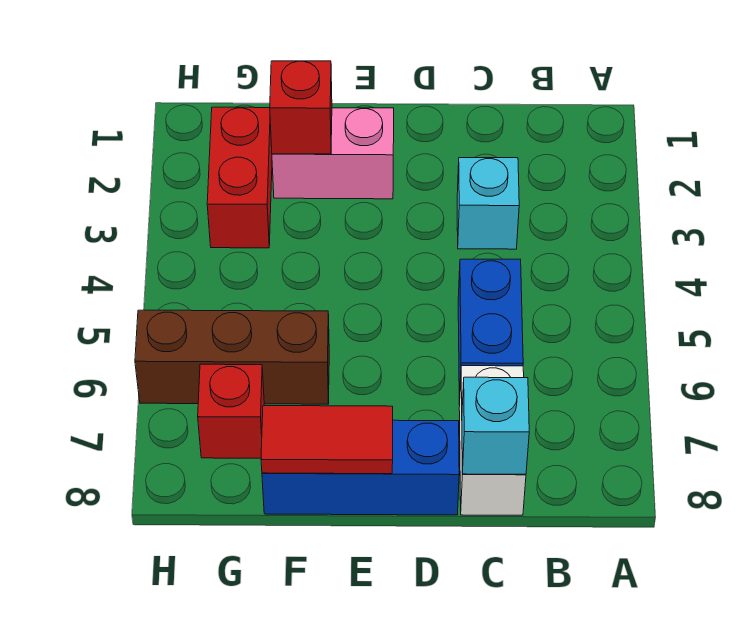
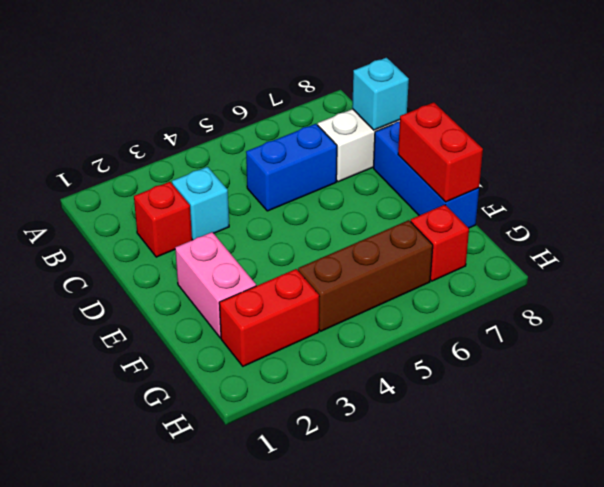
red tile E8:F8 level 2 -> red brick E8:F8 level 2
red brick F2 level 2 -> red brick C2 level 1
brown brick F6:H6 level 1 -> brown brick G4:G6 level 1

